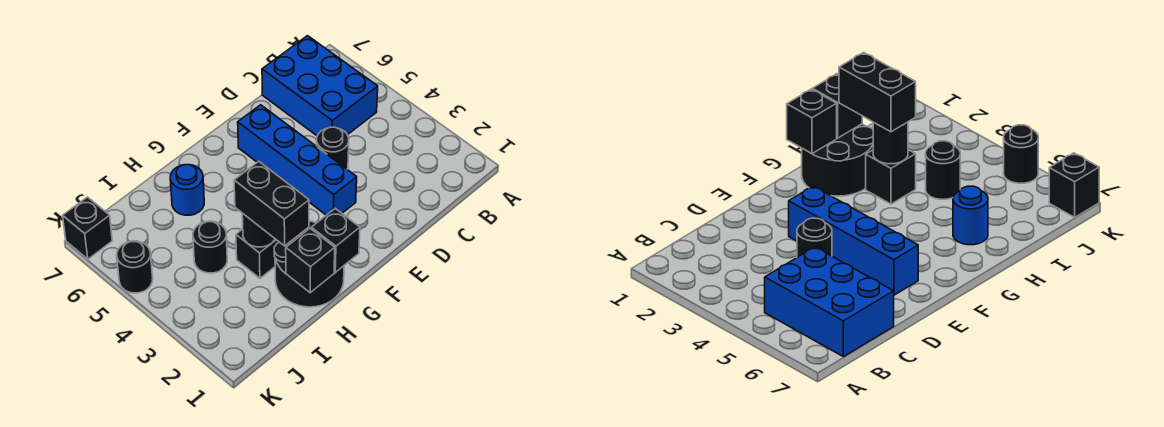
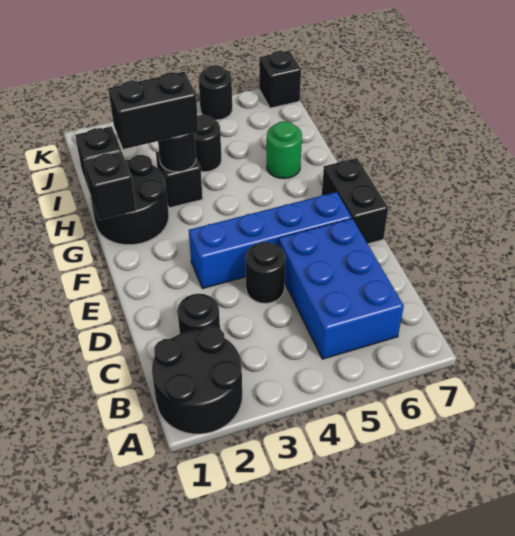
none -> black round brick A1:B2 level 1
blue brick B5:C7 level 1 -> blue brick B5:D6 level 1
none -> black round brick C2 level 1
none -> black brick E7:F7 level 1
blue round brick H6 level 1 -> green round brick H6 level 1

